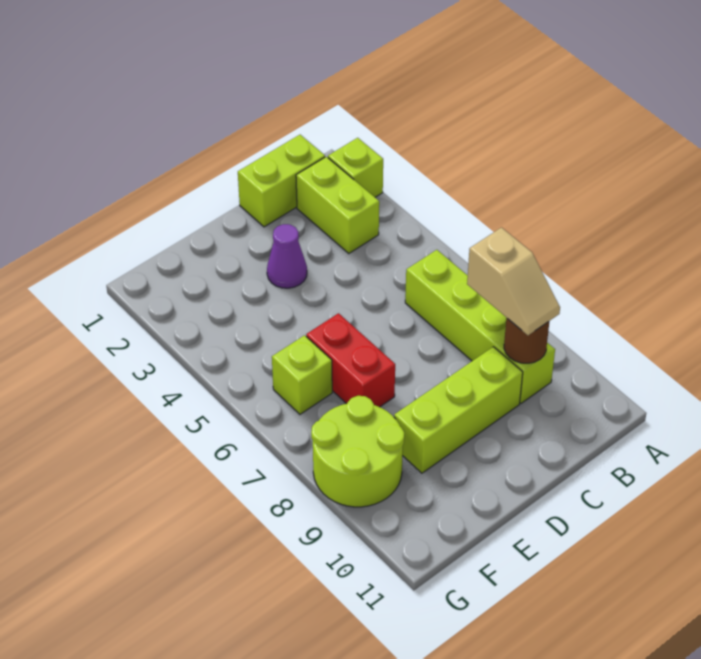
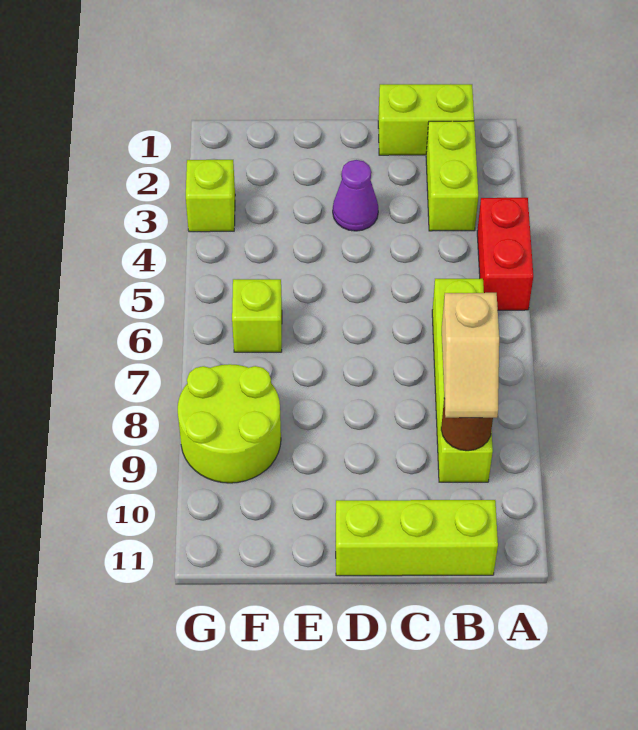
lime brick A2 level 1 -> lime brick G3 level 1
lime brick C9:E9 level 1 -> lime brick B11:D11 level 1
red brick E6:E7 level 1 -> red brick A4:A5 level 1

